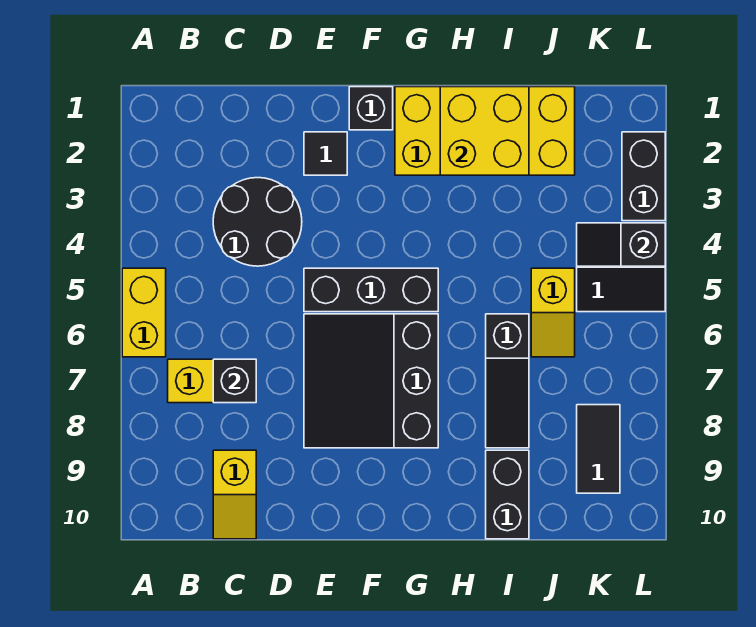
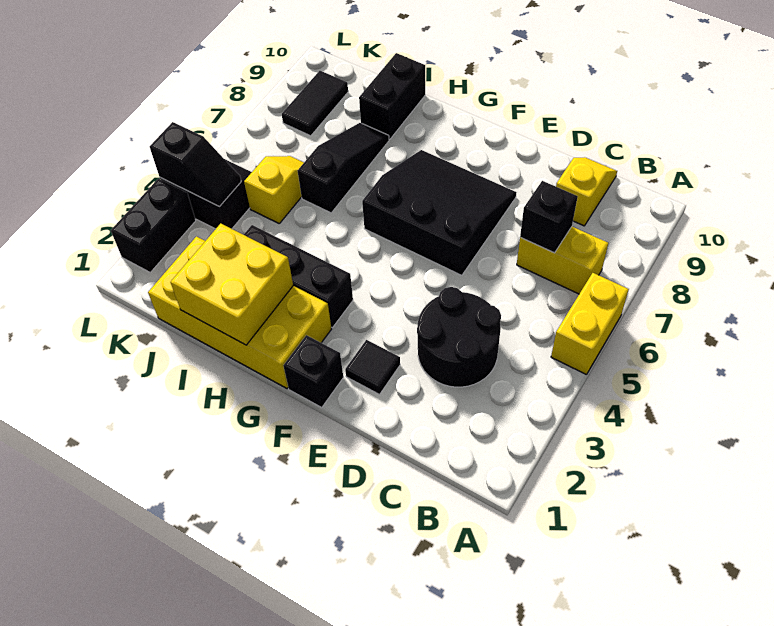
black brick E5:G5 level 1 -> black brick G3:I3 level 1
black slope E6:G8 level 1 top G -> black slope E6:G8 level 1 top 6

